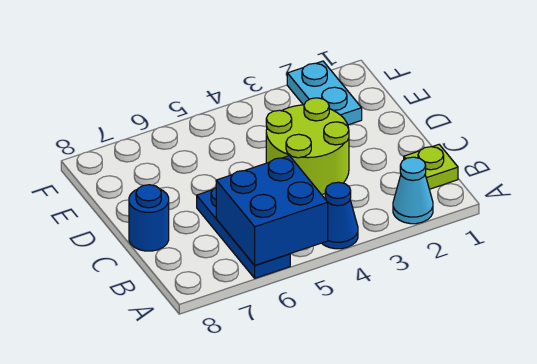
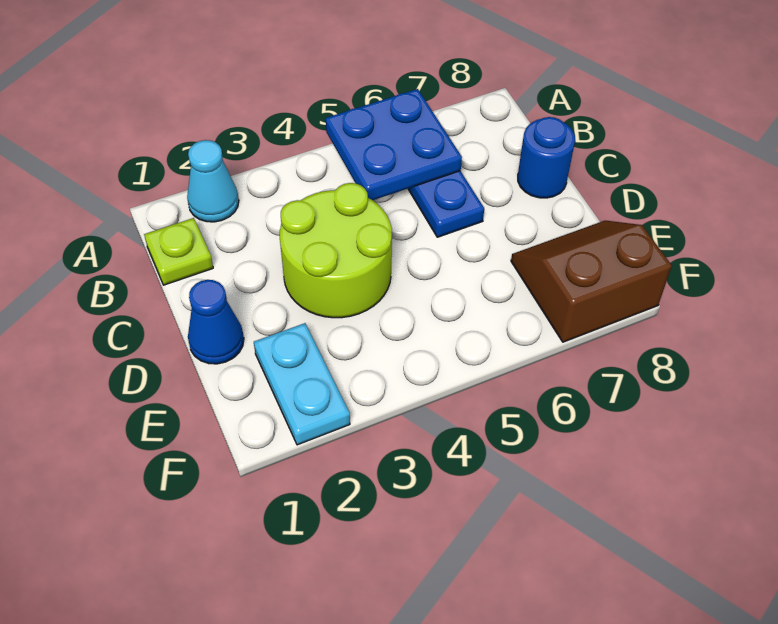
blue cone A4 level 1 -> blue cone D1 level 1
blue brick A5:B6 level 2 -> blue plate A5:B6 level 2
none -> brown slope E7:F8 level 1 top F

